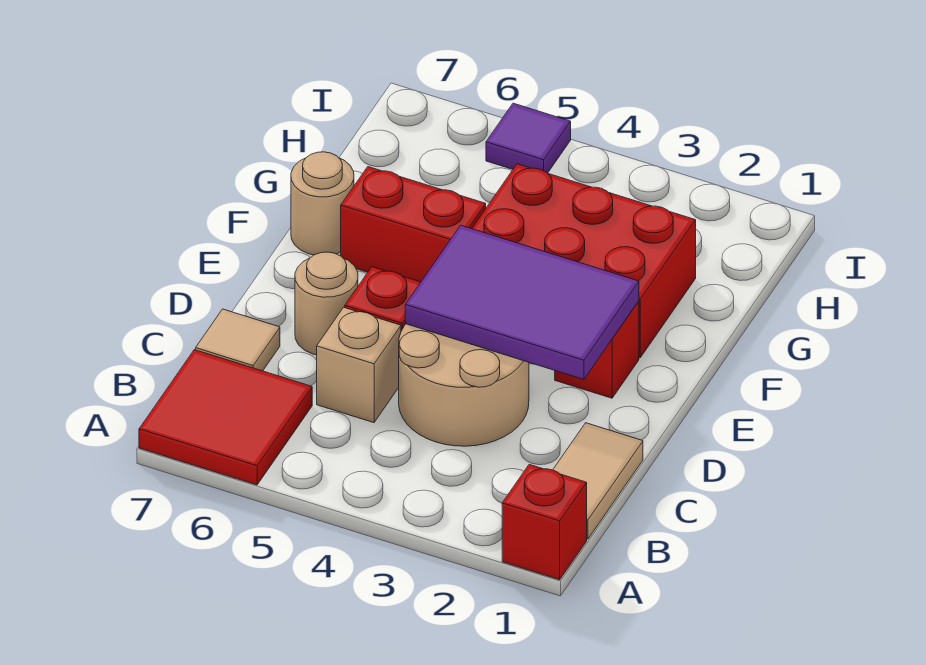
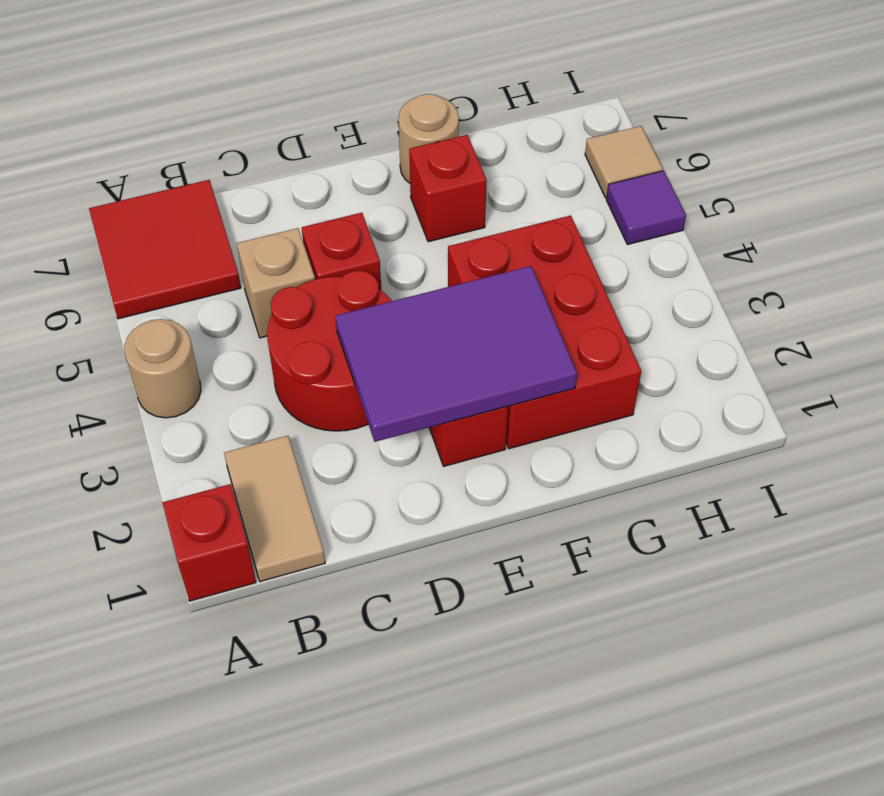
tan tile B1:C1 level 1 -> tan tile B1:B2 level 1
tan round brick C3:D4 level 1 -> red round brick C3:D4 level 1
tan tile C7 level 1 -> tan tile I6 level 1
purple tile D2:E4 level 2 -> purple tile D2:F3 level 2
tan round brick D6 level 1 -> tan round brick A4 level 1
red brick F5:F6 level 1 -> red brick F6 level 1

